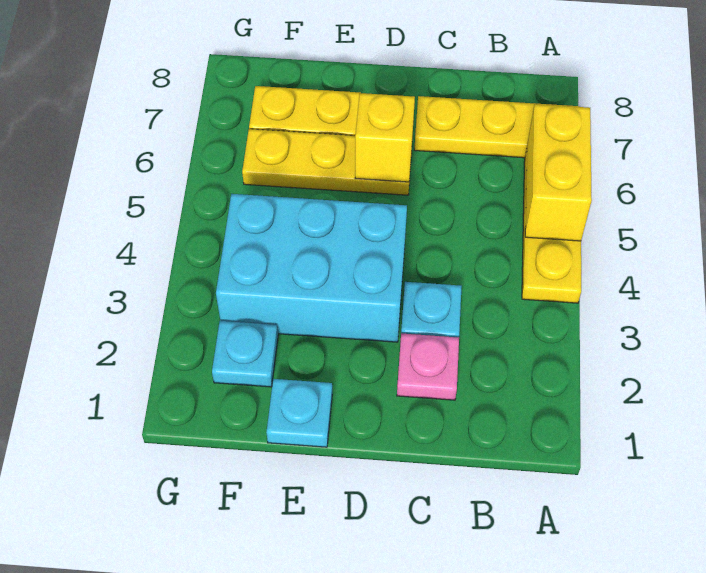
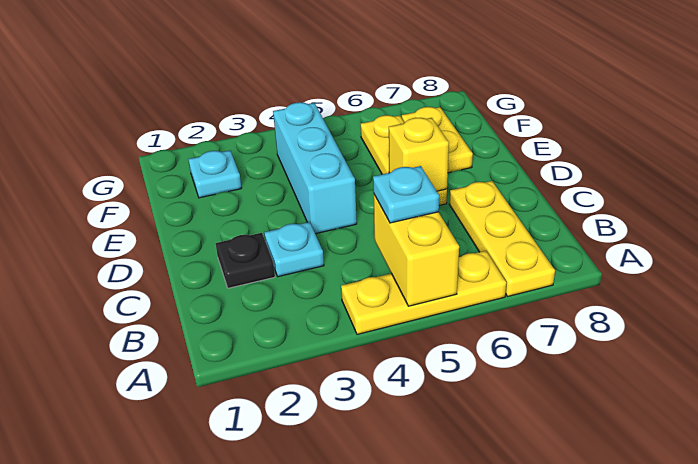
yellow brick A5:A6 level 2 -> yellow brick A5:B5 level 2
pink plate C2 level 1 -> black plate C2 level 1
cyan brick D3:F4 level 1 -> cyan brick D4:F4 level 1
cyan plate E1 level 1 -> cyan plate B5 level 3

